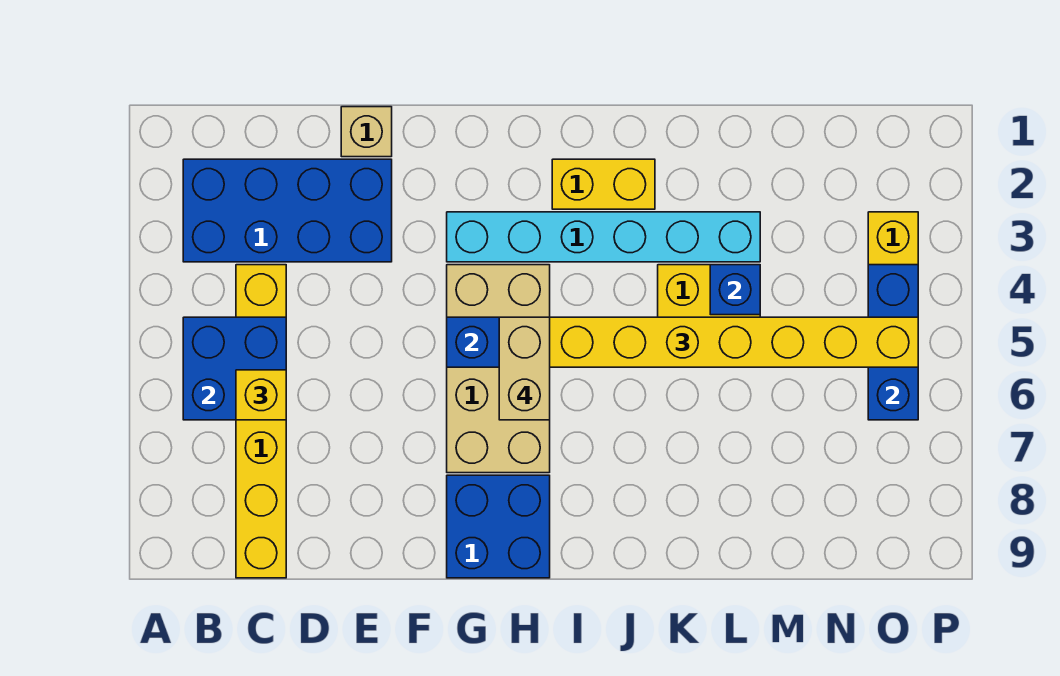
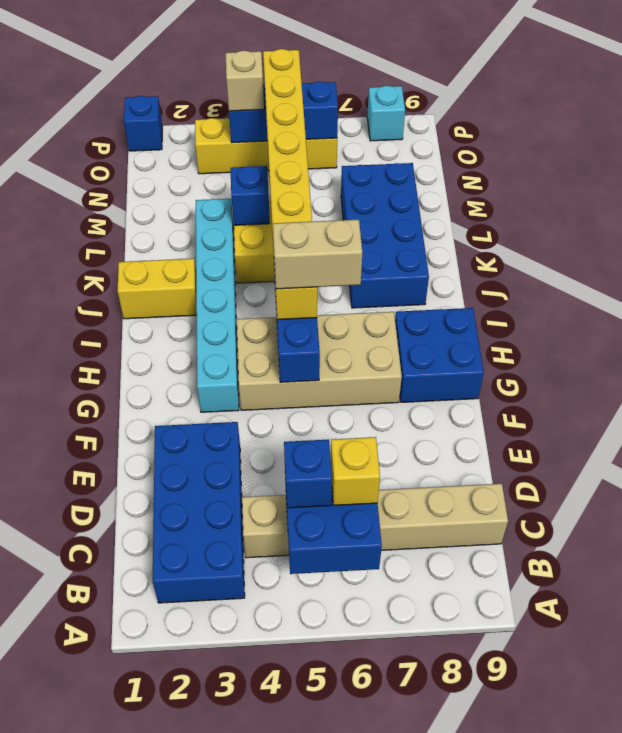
yellow brick C4:C9 level 1 -> tan brick C4:C9 level 1
none -> blue brick C5 level 3
tan brick E1 level 1 -> tan brick O4 level 3
yellow brick I2:J2 level 1 -> yellow brick J1:J2 level 1
none -> blue brick J7:M8 level 1
none -> blue brick P1 level 1
none -> cyan brick P8 level 1

